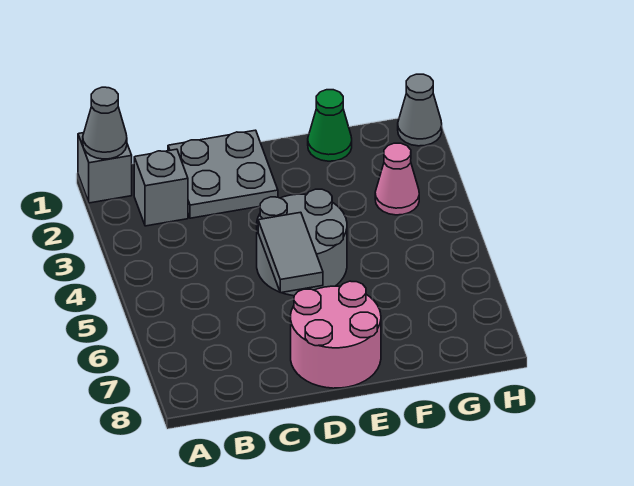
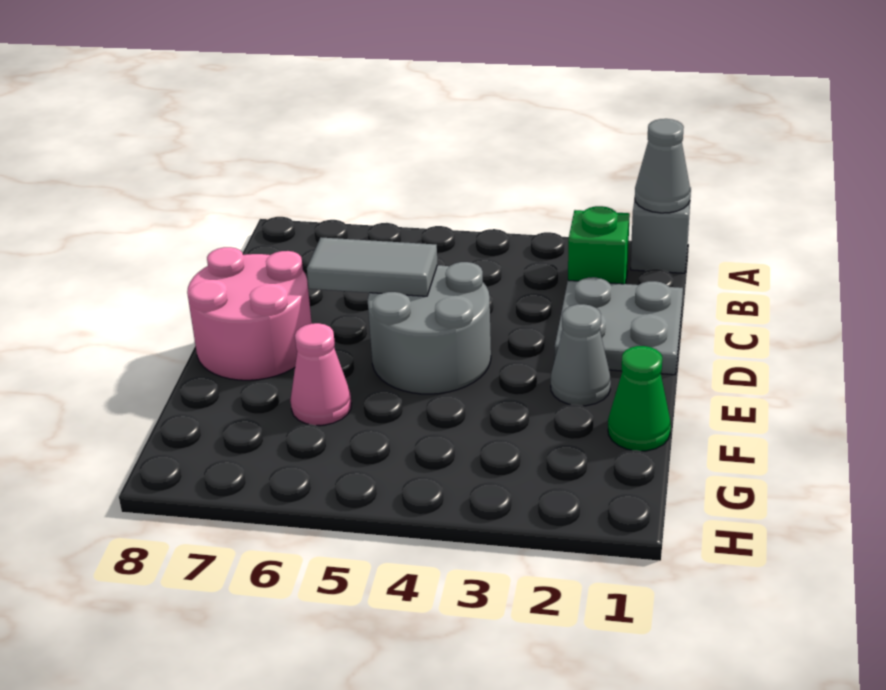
grey brick B2 level 1 -> green brick B2 level 1
pink cone G3 level 1 -> pink cone F6 level 1
grey cone H1 level 1 -> grey cone E2 level 1

